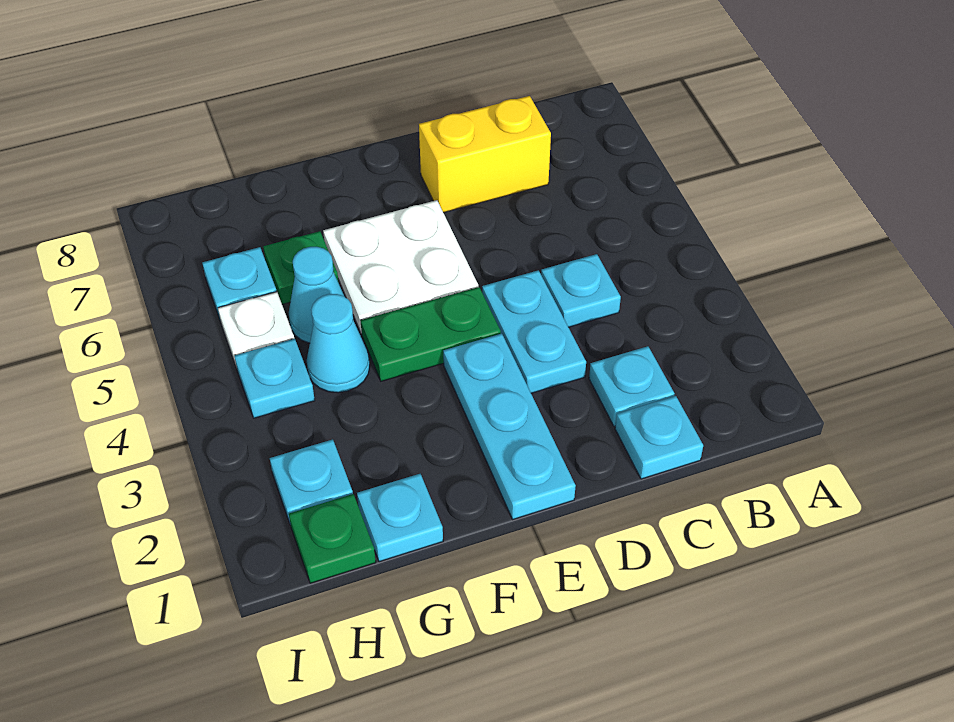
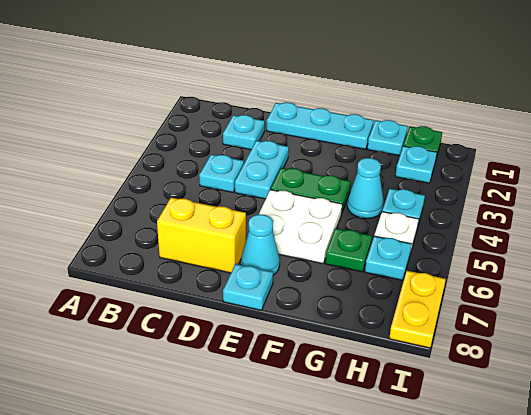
cyan plate C1 level 1 -> cyan plate E8 level 1
cyan plate E1:E3 level 1 -> cyan plate D1:F1 level 1
cyan cone G5 level 1 -> cyan cone E7 level 1
none -> yellow plate I7:I8 level 1

